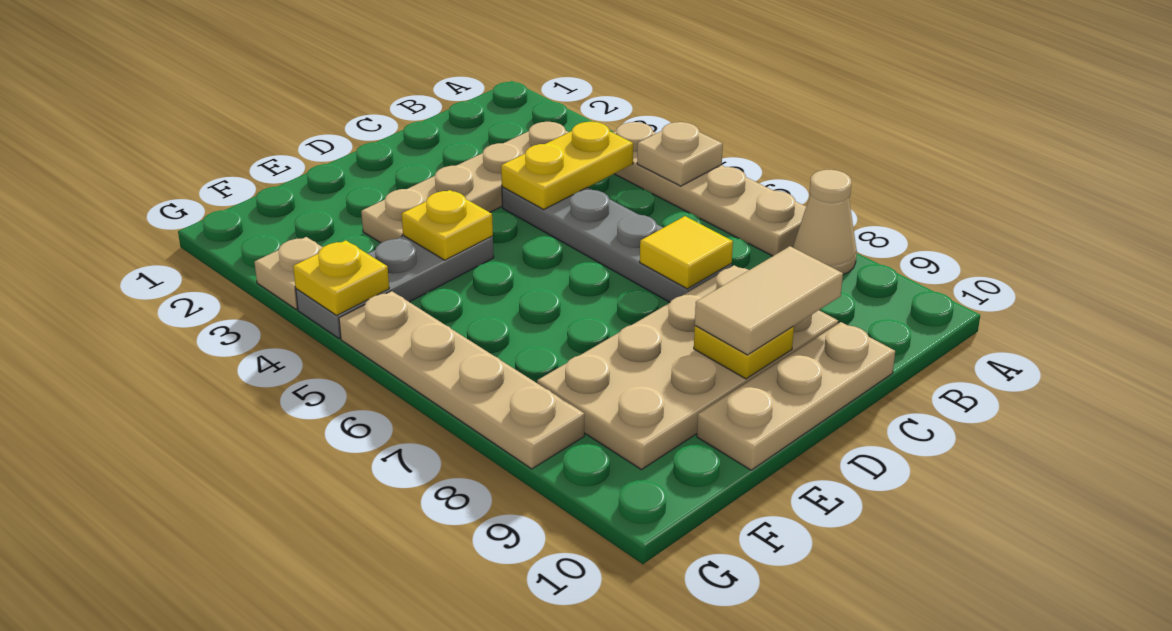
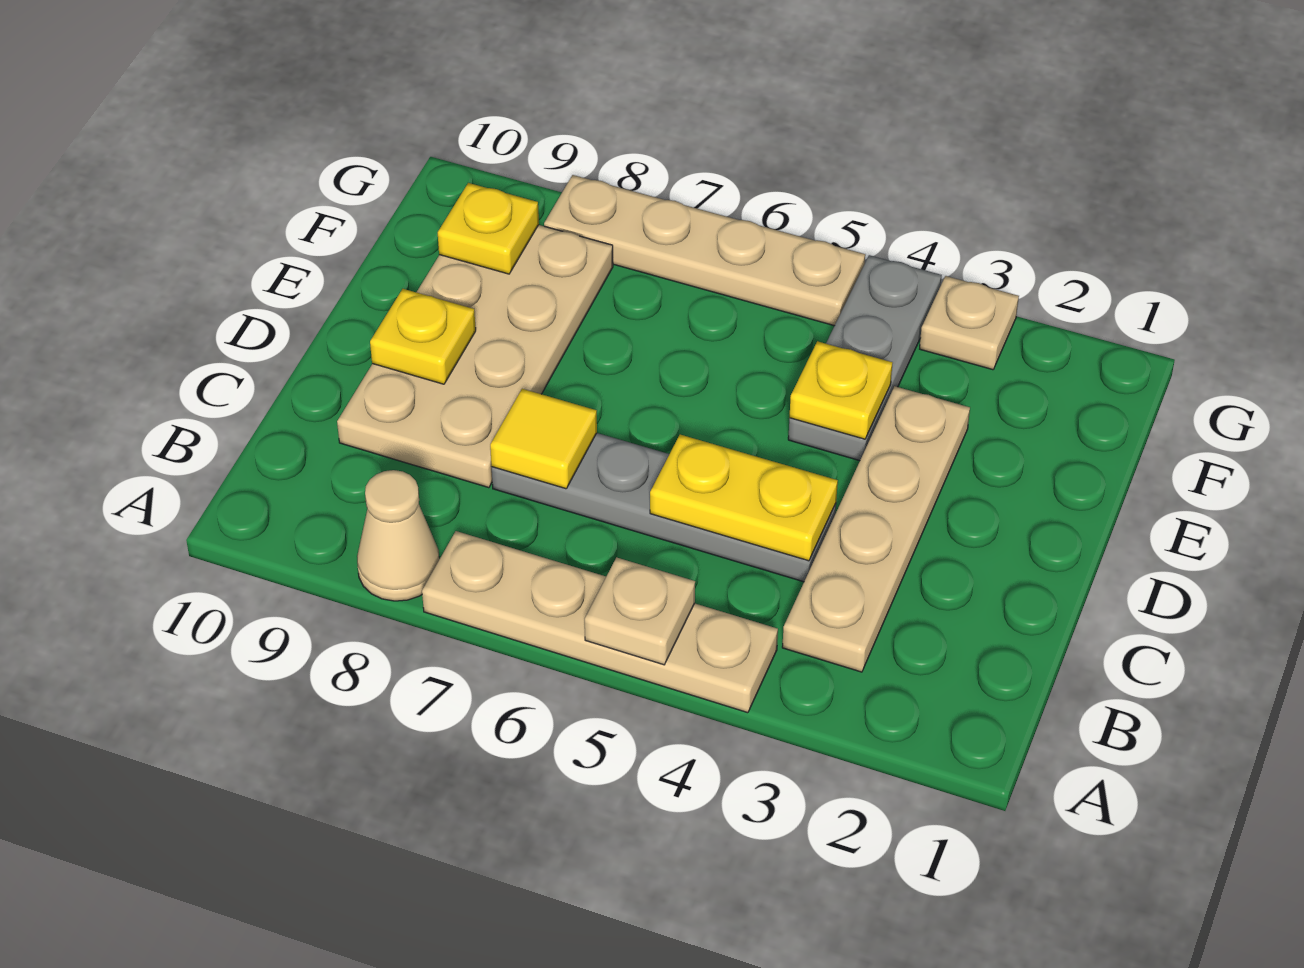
yellow plate B4:C4 level 2 -> yellow plate C4:C5 level 2
tan tile C9:D9 level 3 -> none
tan plate C10:E10 level 1 -> none
yellow plate G4 level 2 -> yellow plate F9 level 2

